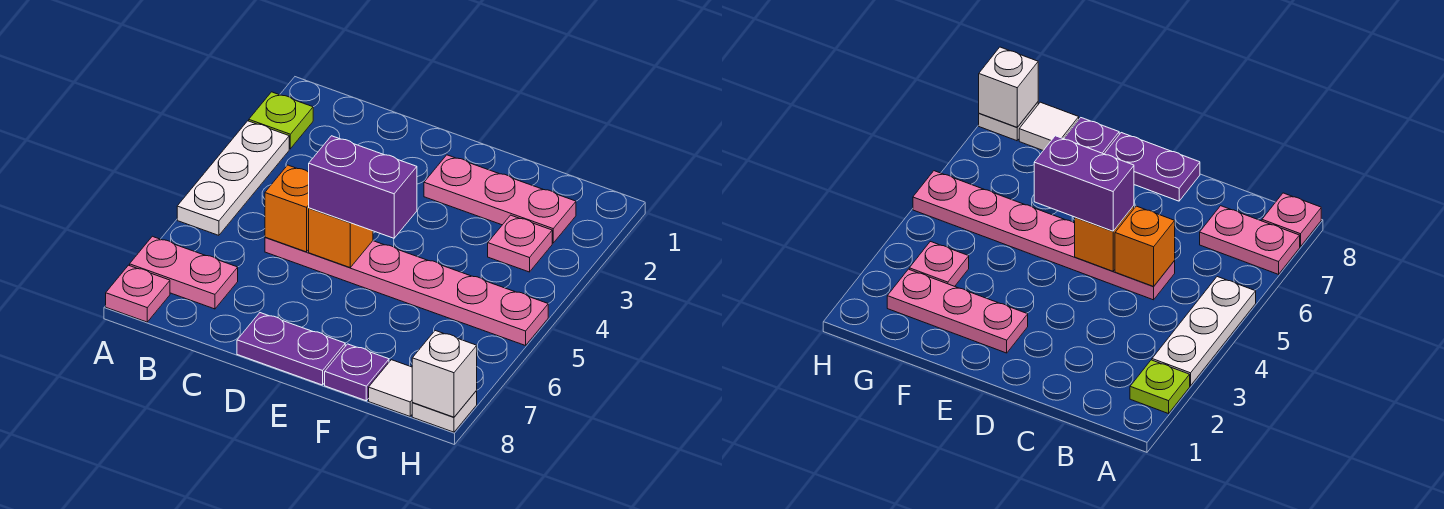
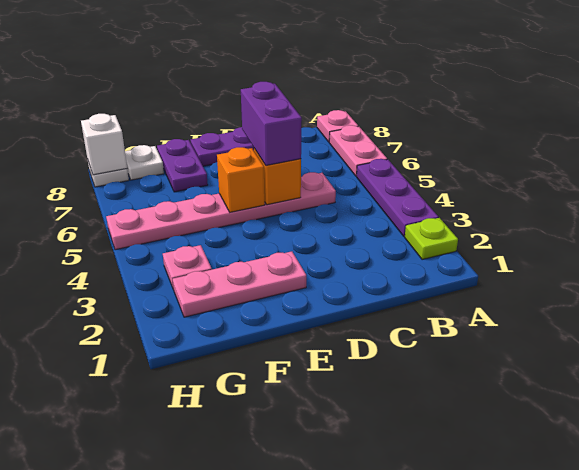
white plate A3:A5 level 1 -> purple plate A3:A5 level 1
pink plate A7:B7 level 1 -> pink plate A6:A7 level 1
orange brick C5 level 2 -> orange brick E5 level 2
purple brick D5:E5 level 3 -> purple brick D5:D6 level 3
purple plate F8 level 1 -> purple plate F7:F8 level 1
white tile G8 level 1 -> white plate G8 level 1

